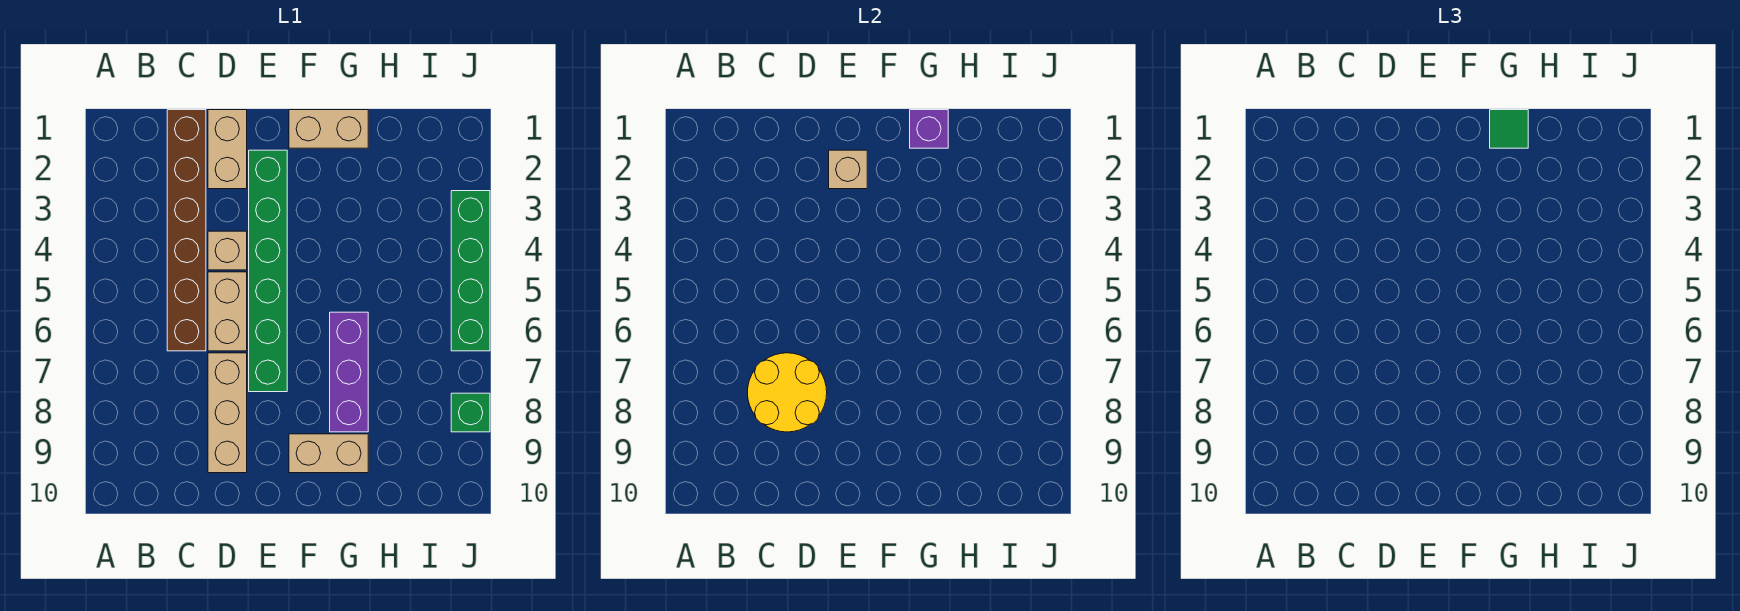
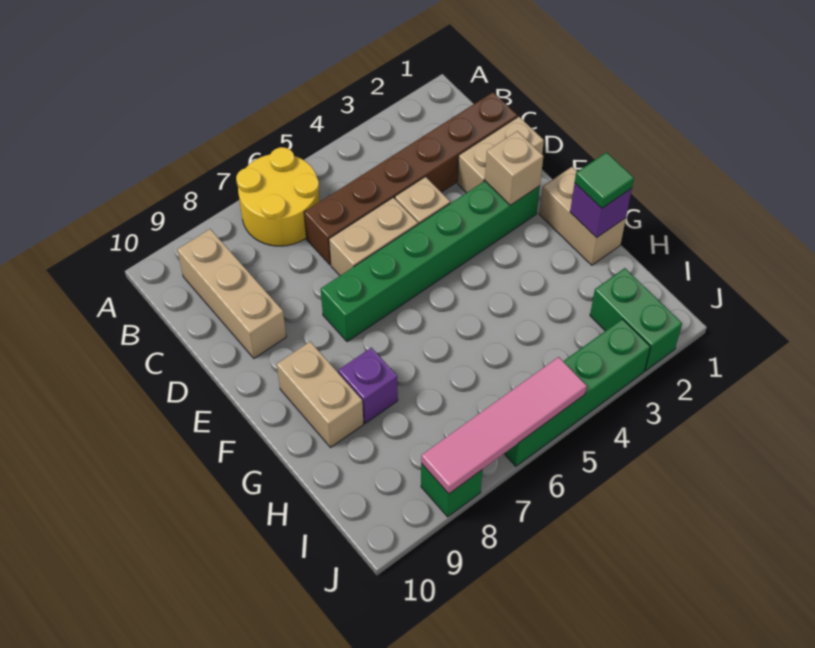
yellow round brick C7:D8 level 2 -> yellow round brick A6:B7 level 1
tan brick D7:D9 level 1 -> tan brick B9:D9 level 1
purple brick G6:G8 level 1 -> purple brick G8 level 1
none -> green brick I2:J2 level 1
none -> pink tile J5:J8 level 2

